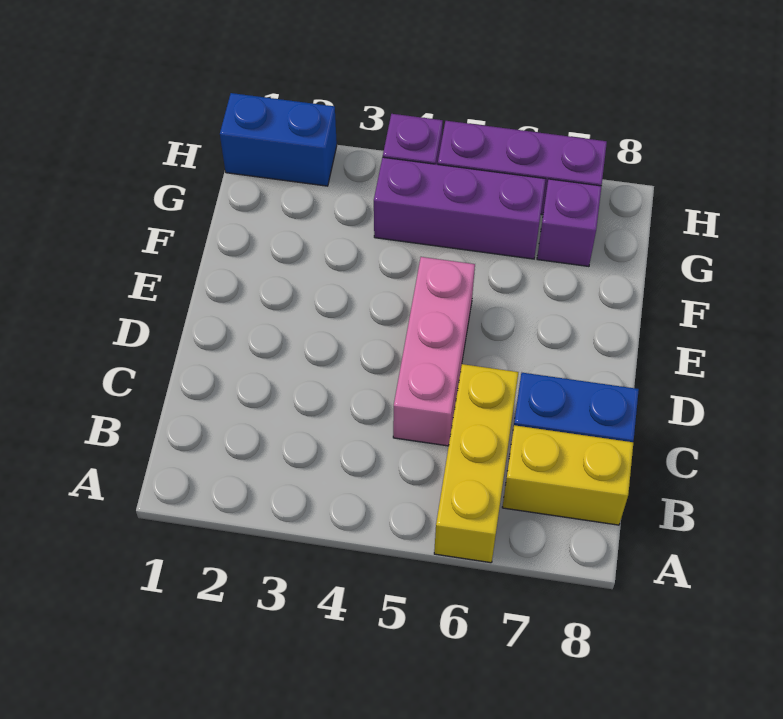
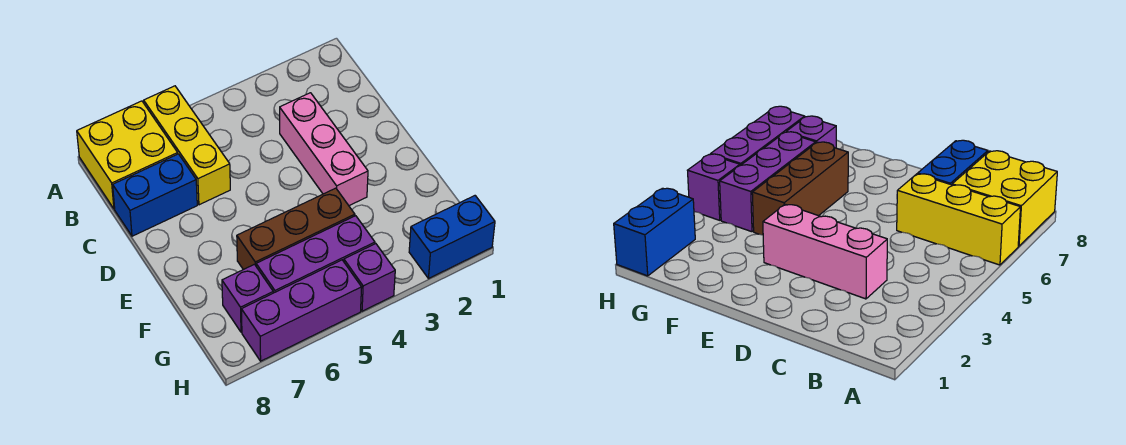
yellow brick B7:B8 level 1 -> yellow brick A7:B8 level 1
pink brick C5:E5 level 1 -> pink brick C3:E3 level 1
none -> brown brick F4:F6 level 1

